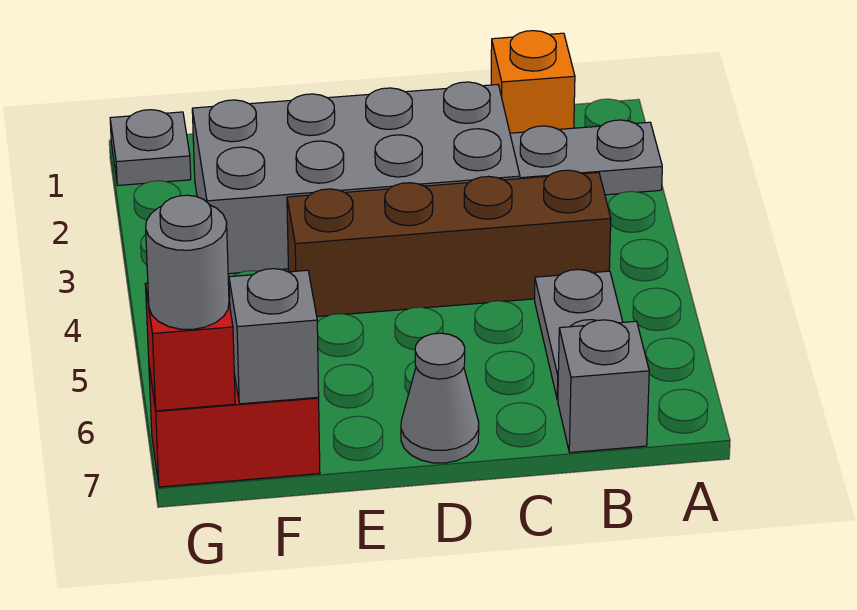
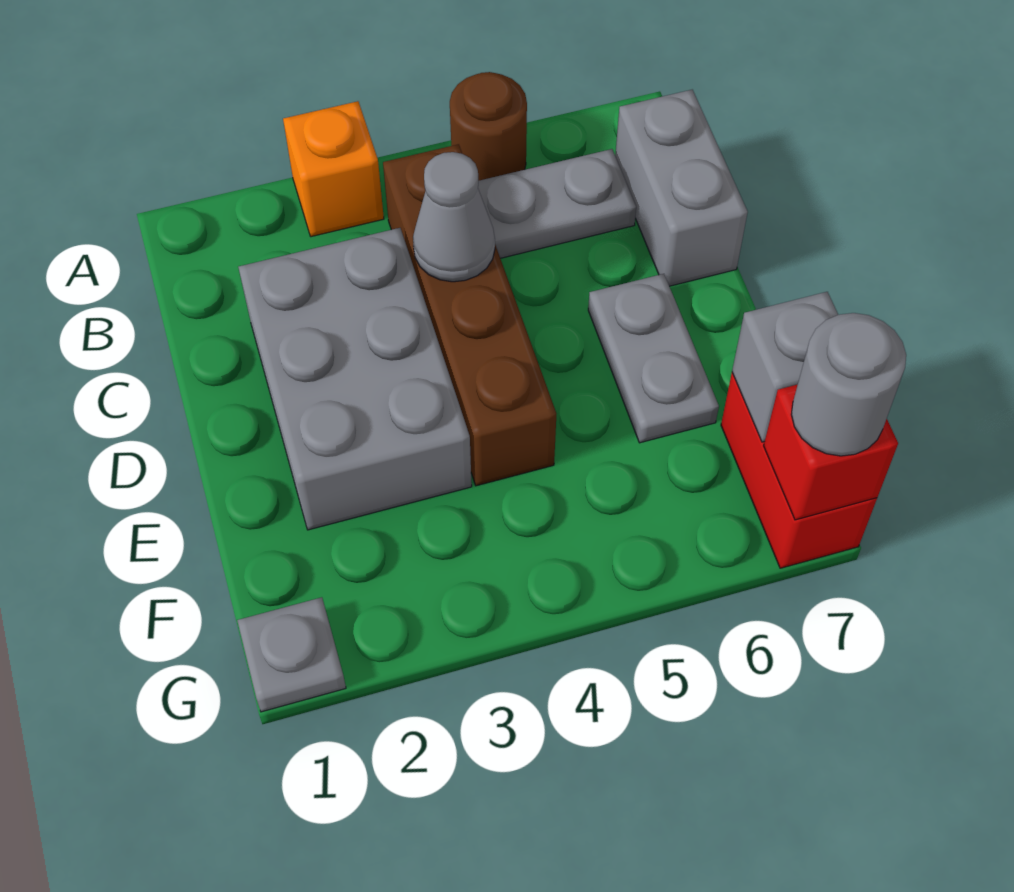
grey plate A2:B2 level 1 -> grey plate D6:E6 level 1
none -> brown round brick A5 level 1
orange brick B1 level 1 -> orange brick A3 level 1
grey brick B7 level 1 -> grey brick B7:C7 level 1
grey brick C2:F3 level 1 -> grey brick C2:E3 level 1
grey cone D7 level 1 -> grey cone C4 level 2

